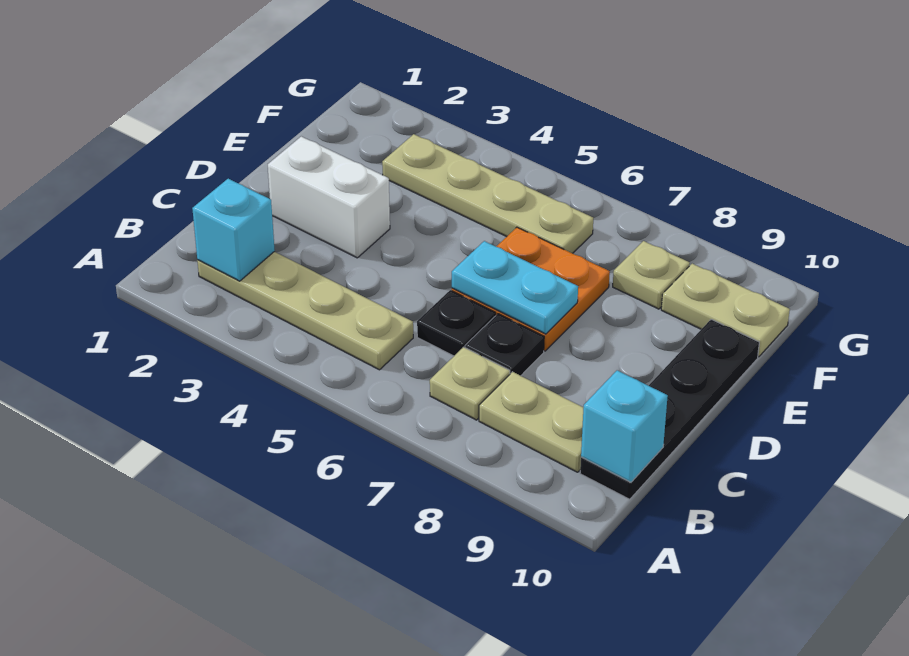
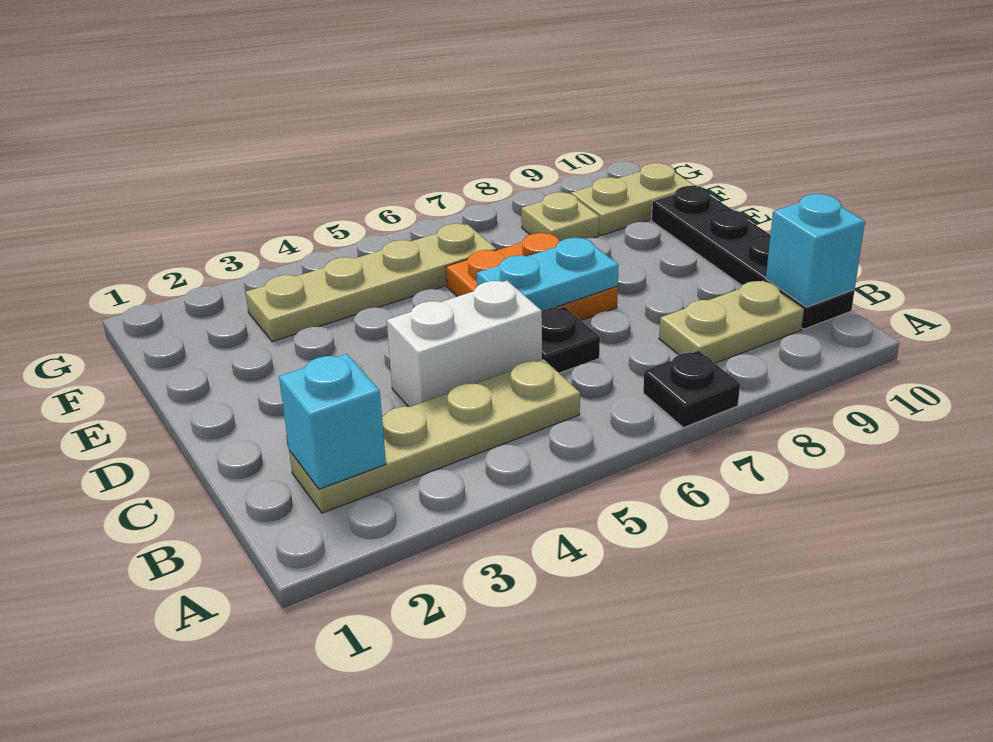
tan plate B7 level 1 -> none
black plate C7 level 1 -> black plate A7 level 1
white brick D2:D3 level 1 -> white brick C4:C5 level 1

